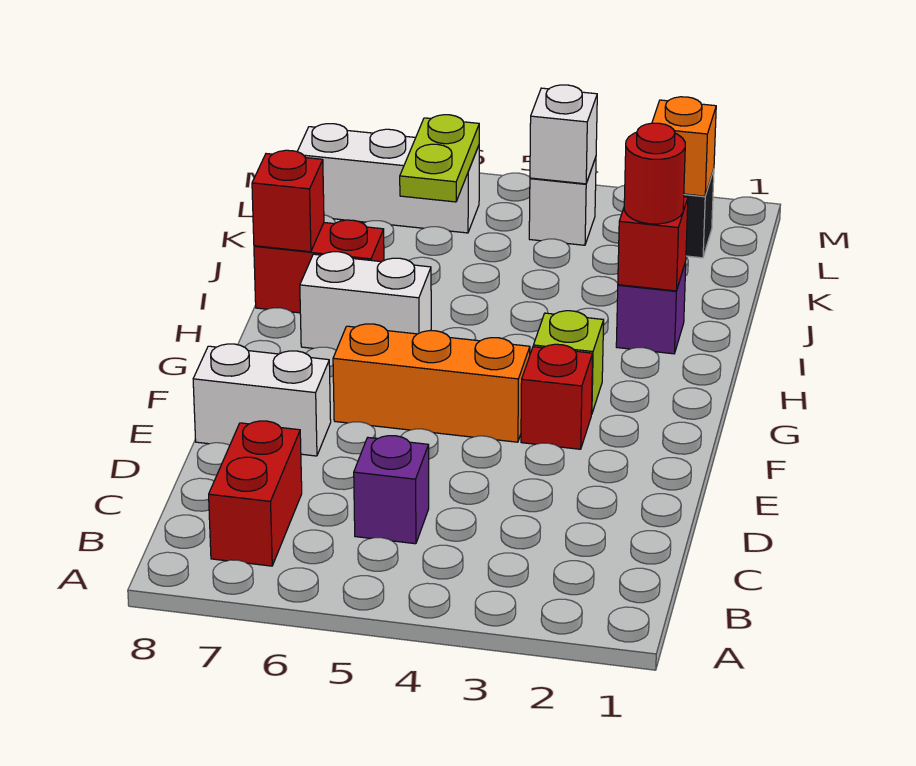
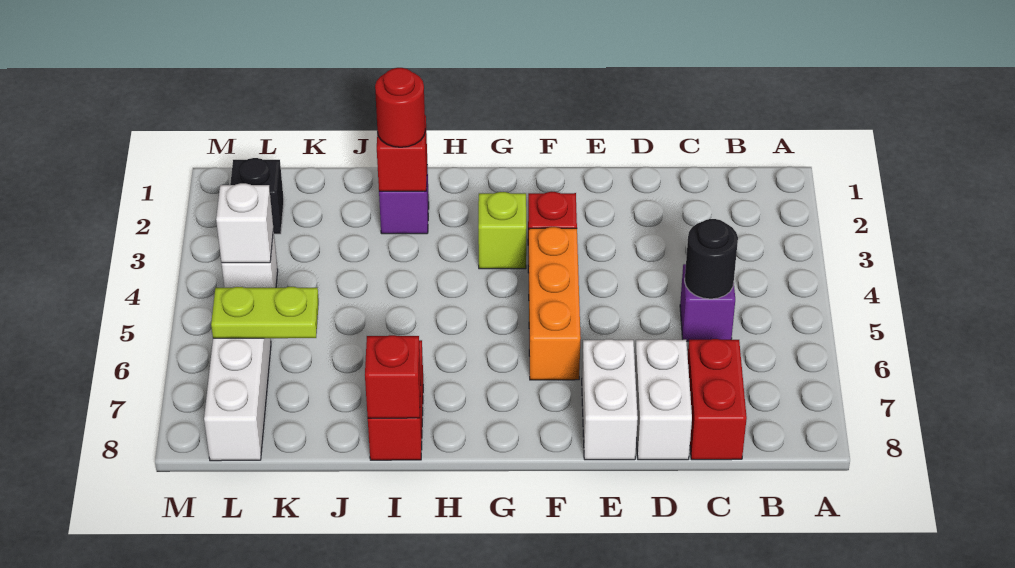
red brick B7:C7 level 1 -> red brick C7:C8 level 1
none -> black round brick C5 level 2
white brick H6:H7 level 1 -> white brick D7:D8 level 1
orange brick L2 level 2 -> none

